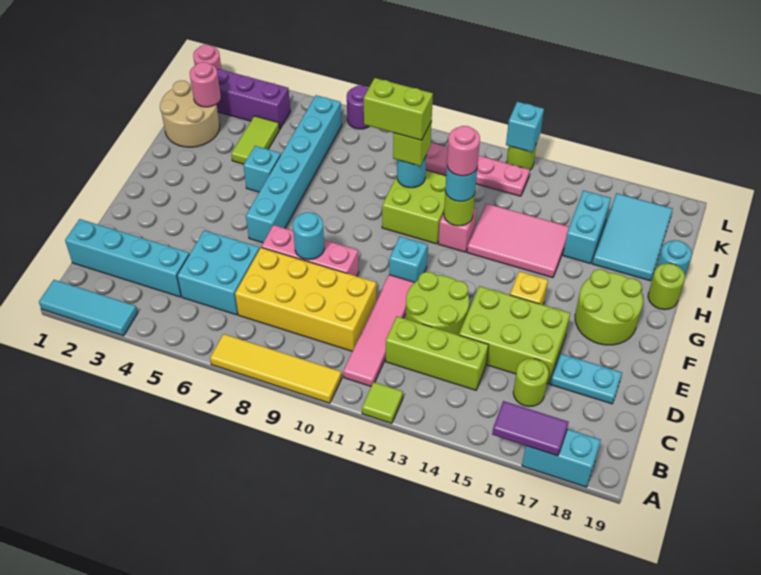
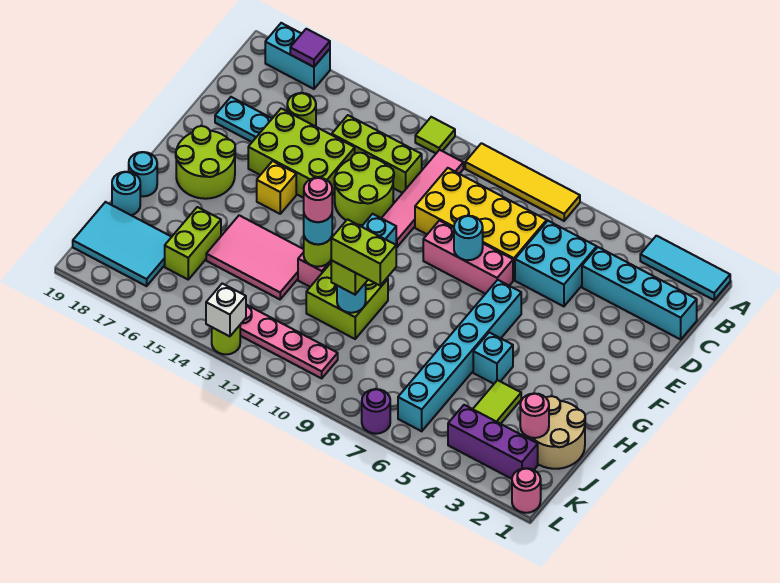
purple tile A16:A17 level 2 -> purple tile A17 level 2
lime round brick H19 level 1 -> cyan round brick H19 level 1
cyan brick I16:J16 level 1 -> lime brick I16:J16 level 1
cyan tile I17:K18 level 1 -> cyan tile J17:K19 level 1
cyan brick L13 level 2 -> white brick L13 level 2

